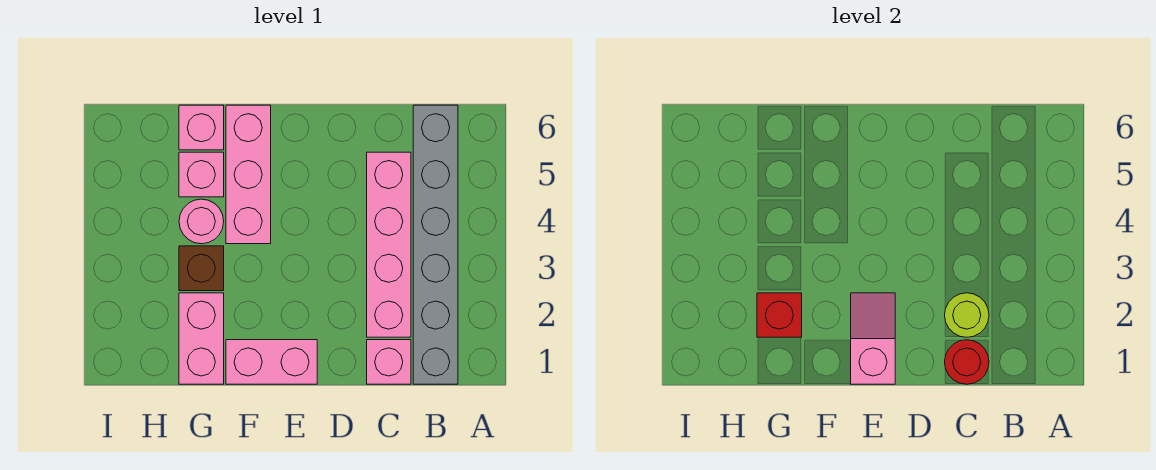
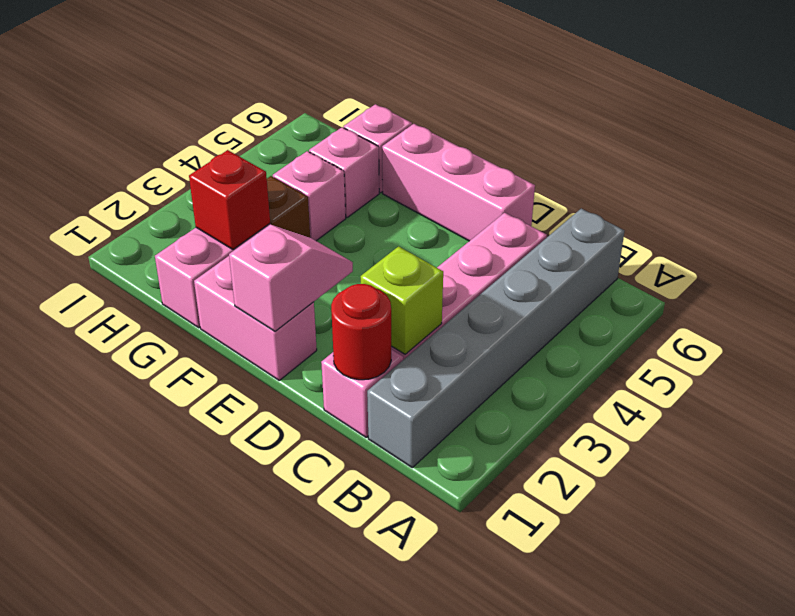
lime round brick C2 level 2 -> lime brick C2 level 2
pink brick F4:F6 level 1 -> pink brick D6:F6 level 1
pink round brick G4 level 1 -> pink brick G4 level 1

